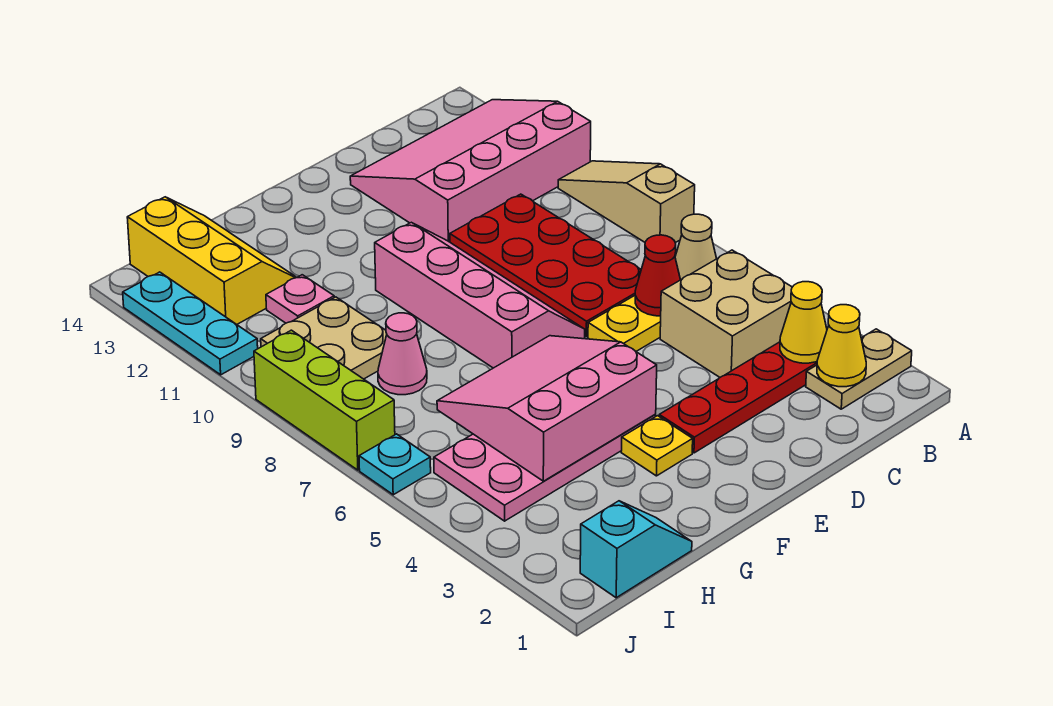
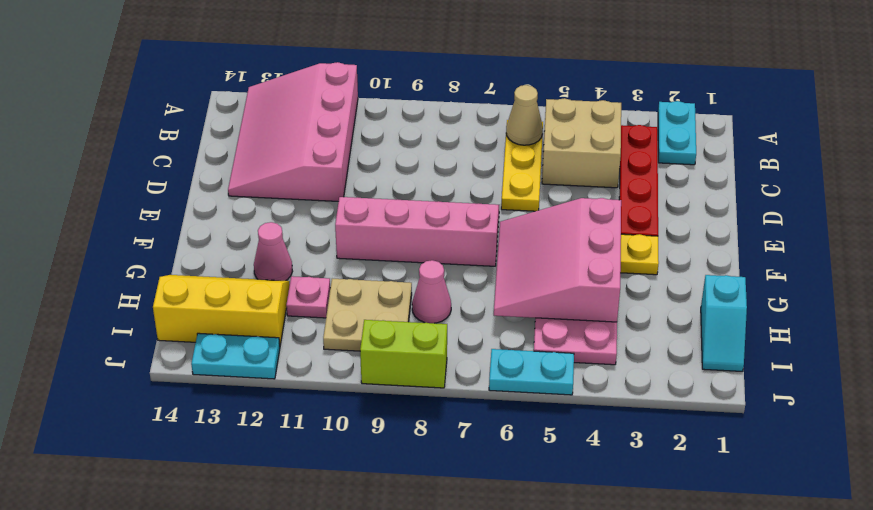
tan plate A2:B2 level 1 -> cyan plate A2:B2 level 1
tan slope A8:A10 level 1 top 8 -> none
yellow cone B2 level 2 -> none
yellow cone B3 level 2 -> none
red cone C6 level 2 -> none
red plate C7:D10 level 1 -> none
none -> pink cone G12 level 1
cyan slope H1:I1 level 1 top I -> cyan slope H1:I1 level 1 top H
cyan plate J6 level 1 -> cyan plate J5:J6 level 1
lime brick J7:J9 level 1 -> lime brick J8:J9 level 1
cyan plate J11:J13 level 1 -> cyan plate J12:J13 level 1

